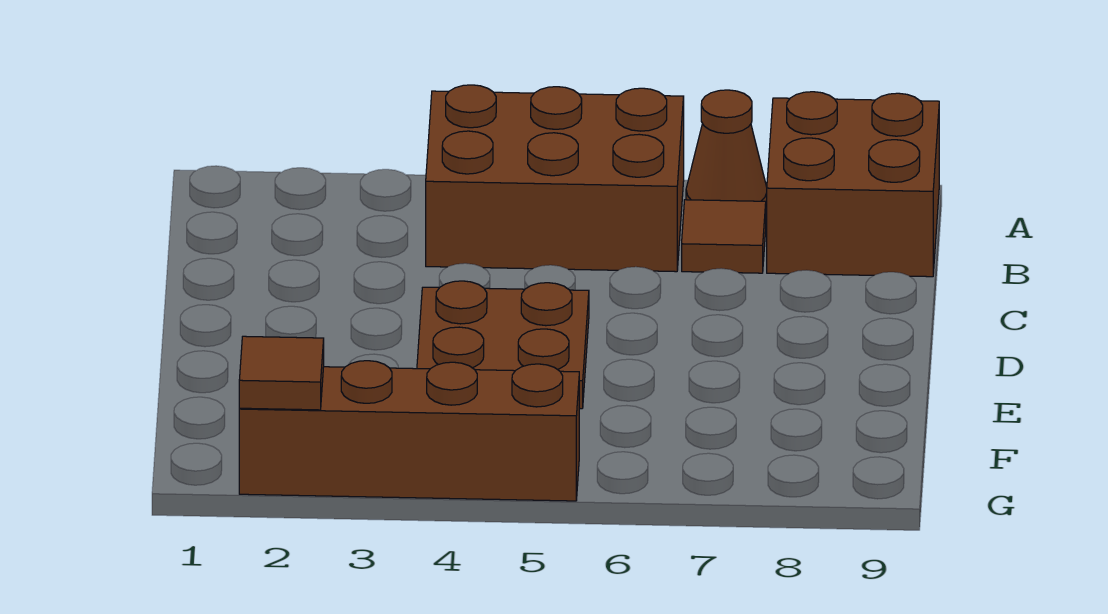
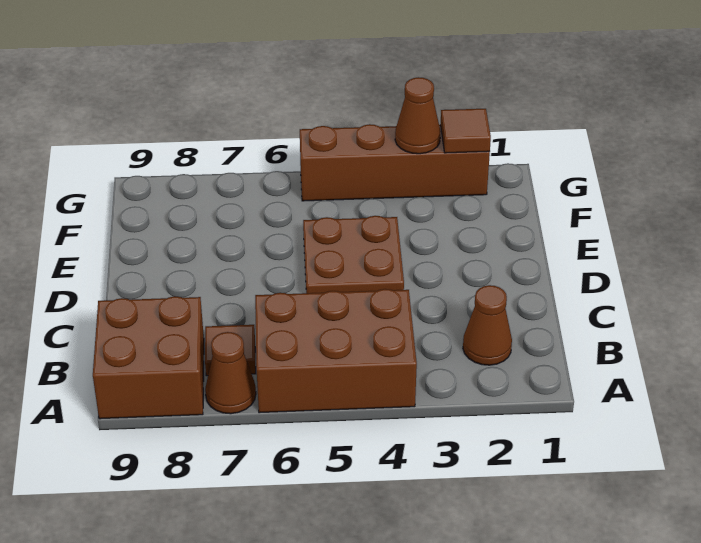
none -> brown cone B2 level 1
none -> brown cone G3 level 2

